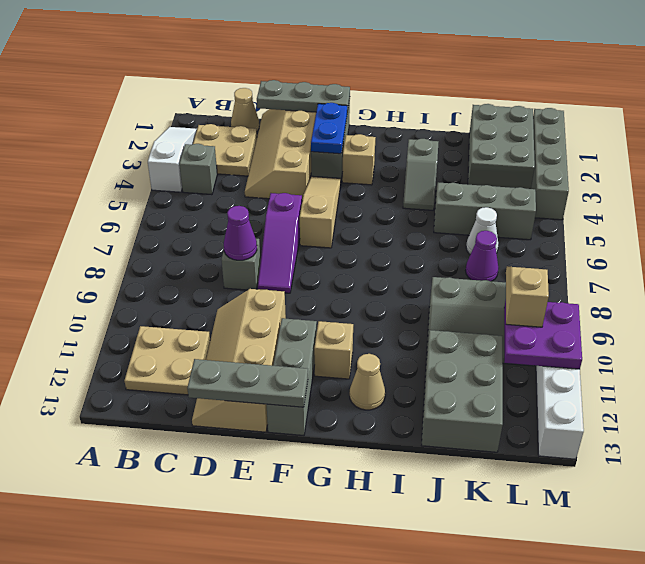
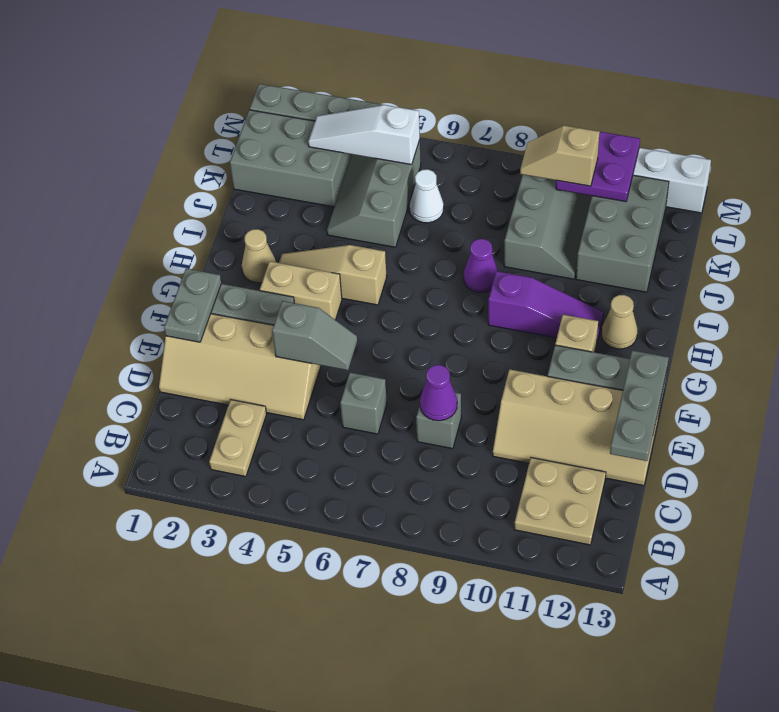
white slope A2:A4 level 1 top 4 -> white slope L3:L5 level 2 top 5
tan plate B2:C3 level 1 -> tan plate B3:C3 level 1
grey brick B4 level 1 -> grey brick D6 level 1
tan cone C1 level 1 -> tan cone H2 level 1
grey plate D1:F1 level 2 -> grey plate E1:F1 level 2
purple slope E6:E8 level 1 top 6 -> purple slope H9:H11 level 1 top 9
blue plate F2:F3 level 2 -> none
tan slope F4:F6 level 1 top 6 -> tan slope H3:H5 level 1 top 5
tan brick G3 level 1 -> tan brick G3:G4 level 1
grey slope I3:I4 level 1 top 3 -> grey slope E4:E5 level 2 top 4
grey brick J11:K13 level 1 -> grey brick J11:L12 level 1
purple cone K7 level 1 -> purple cone I8 level 1

